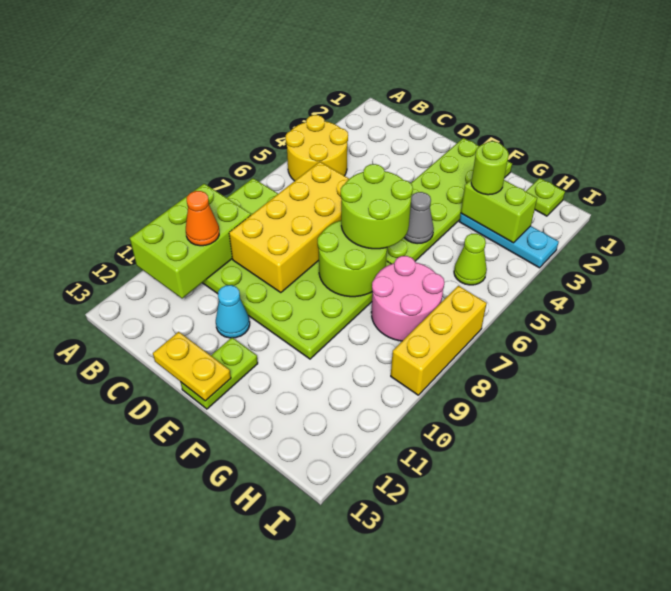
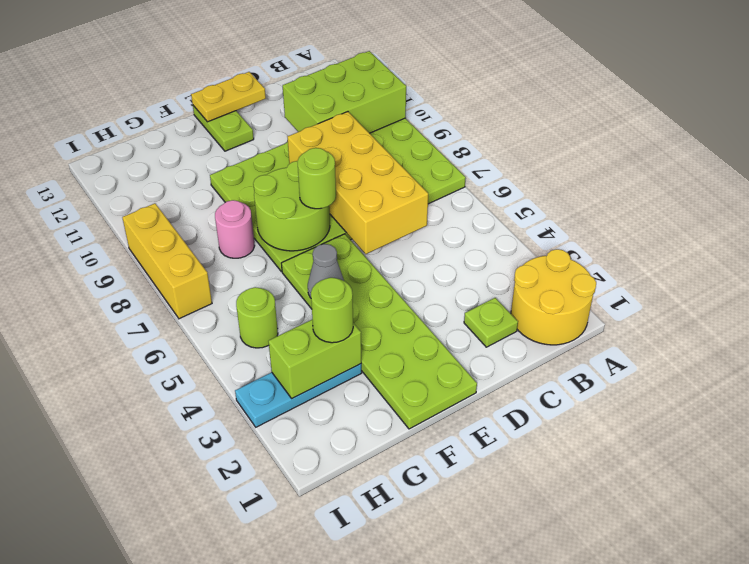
yellow round brick A4:B5 level 1 -> yellow round brick A1:B2 level 1
lime brick A9:B11 level 2 -> lime brick A10:C11 level 2
orange cone B10 level 3 -> none
cyan cone D11 level 1 -> none
lime round brick E6:F7 level 3 -> lime round brick E7 level 3
pink round brick G7:H8 level 1 -> pink round brick G8 level 1
lime plate H1 level 1 -> lime plate C2 level 1
lime cone H5 level 1 -> lime round brick H5 level 1

